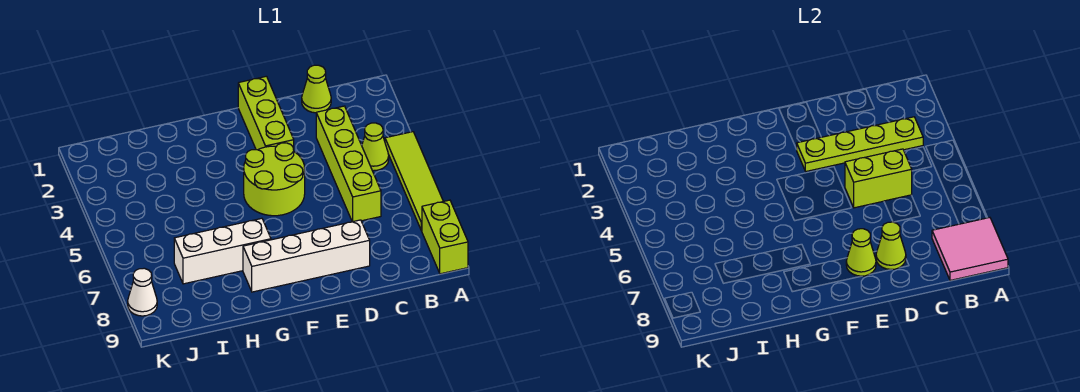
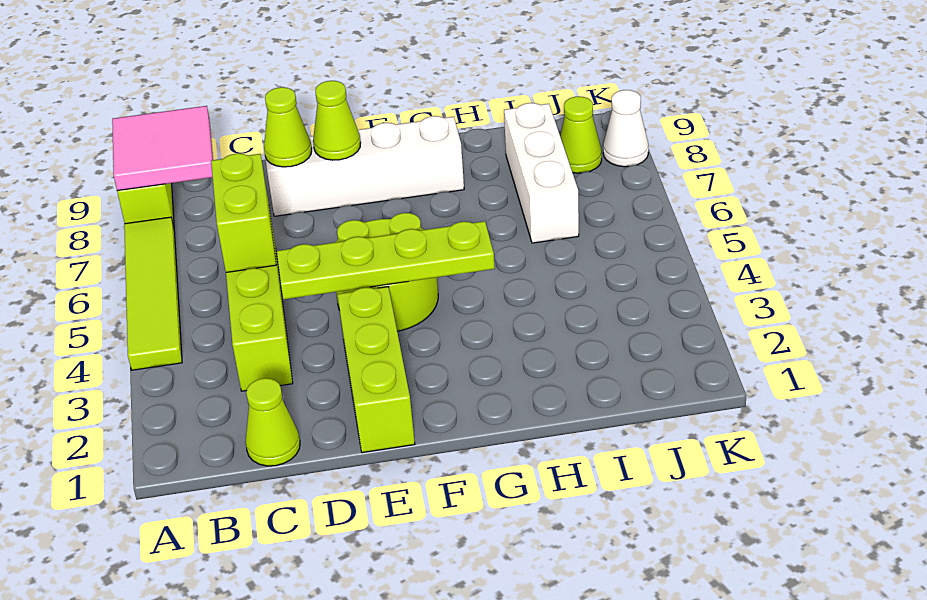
lime plate B3:E3 level 2 -> lime plate D4:G4 level 2
lime cone B4 level 1 -> lime cone J8 level 1
lime brick C5:D5 level 2 -> lime brick C5:C6 level 2
white brick G7:I7 level 1 -> white brick I6:I8 level 1

